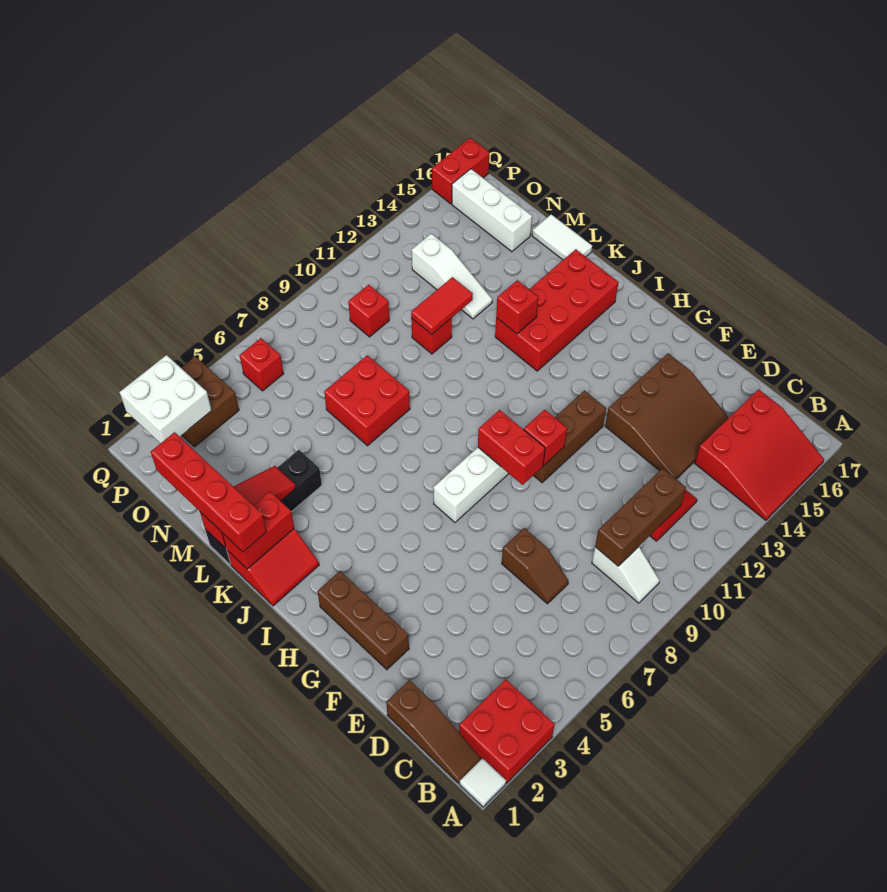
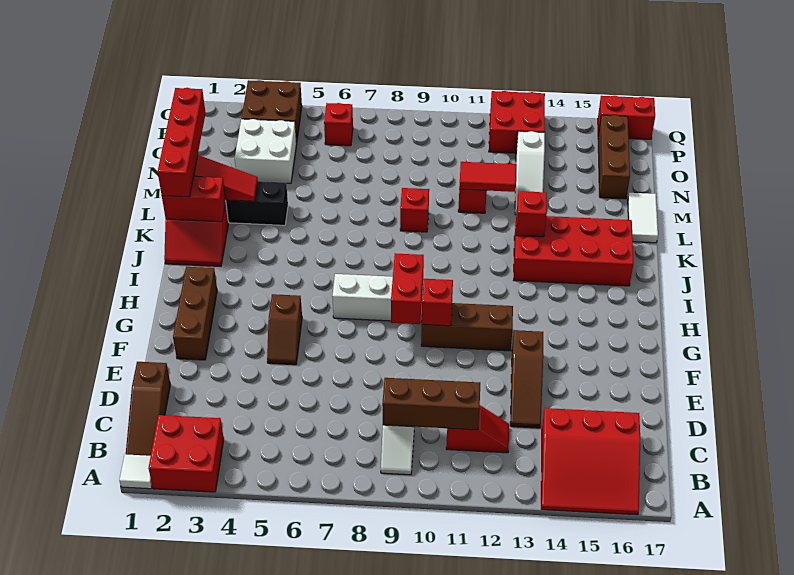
brown slope D7:E7 level 1 top E -> brown slope F5:G5 level 1 top G
brown slope D13:F15 level 1 top F -> brown slope D13:F13 level 1 top F
red brick L7:M8 level 1 -> red brick P12:Q13 level 1
white brick N16:P16 level 1 -> brown brick N16:P16 level 1
red brick O10 level 1 -> red brick L9 level 1
white brick P2:Q3 level 2 -> white brick N3:O4 level 1

